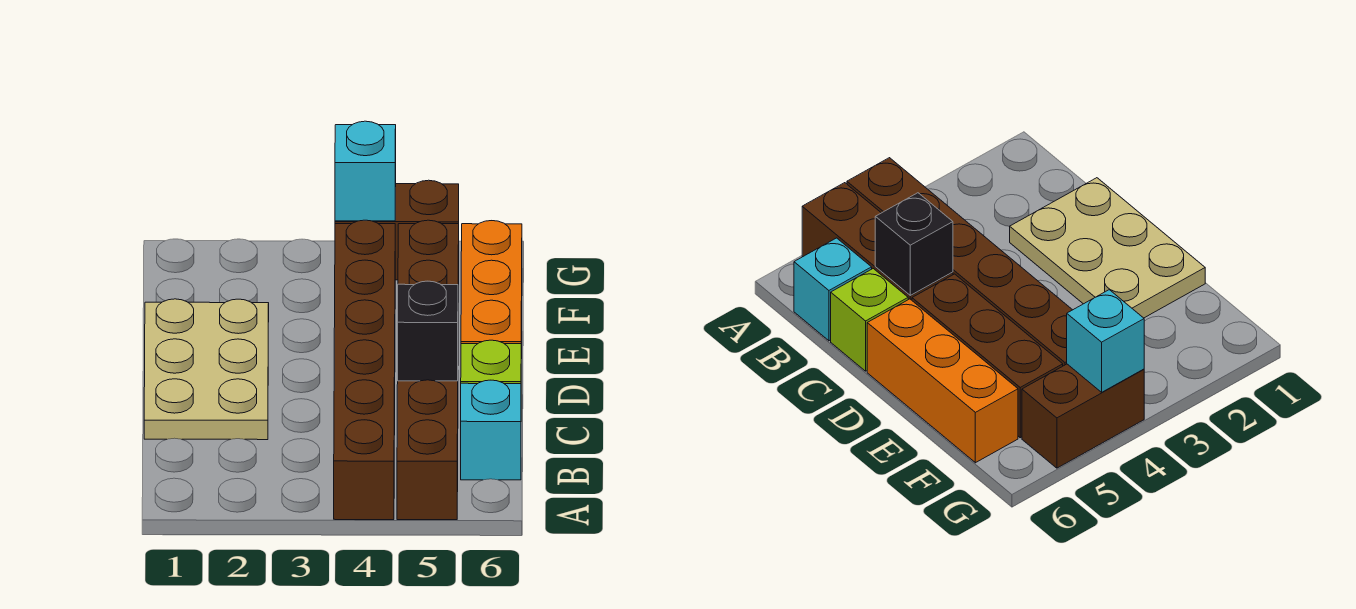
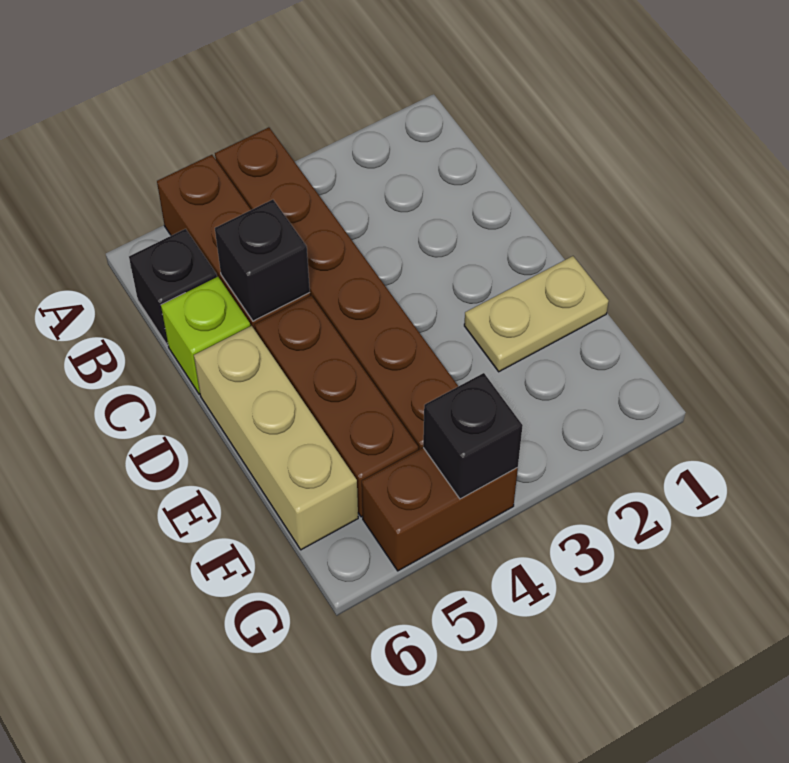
cyan brick B6 level 1 -> black brick B6 level 1
tan plate C1:E2 level 1 -> tan plate E1:E2 level 1
orange brick D6:F6 level 1 -> tan brick D6:F6 level 1
cyan brick G4 level 2 -> black brick G4 level 2

